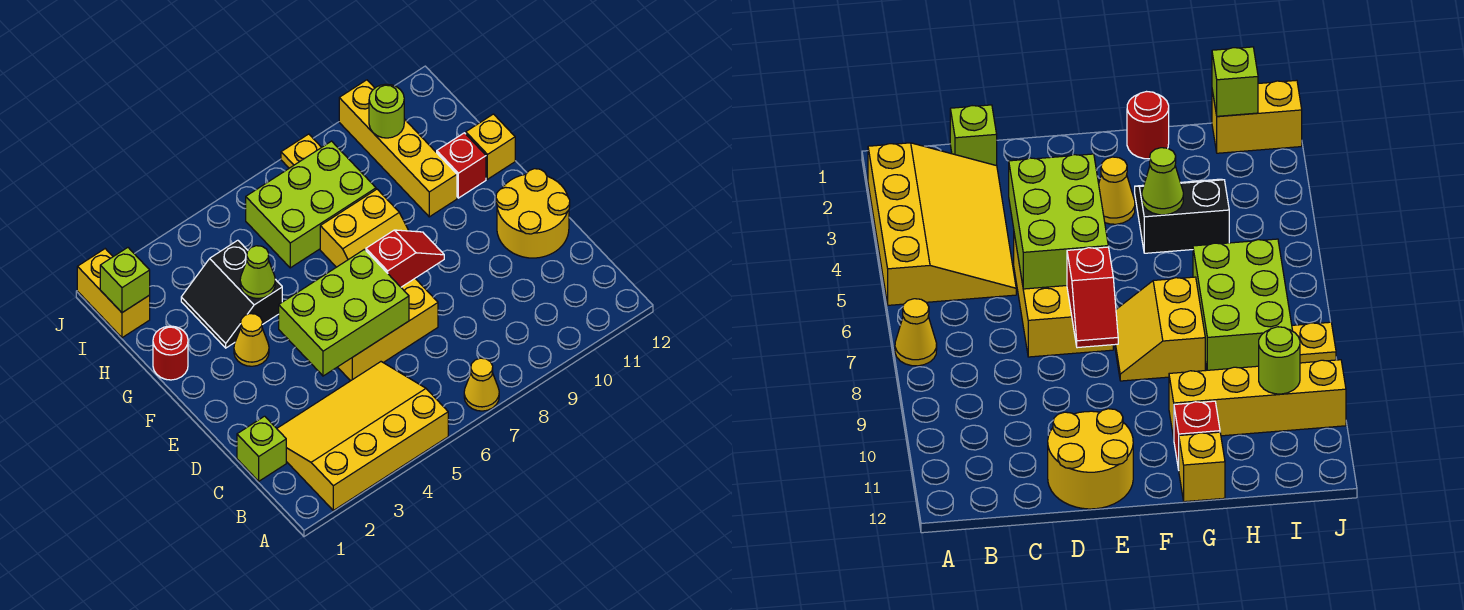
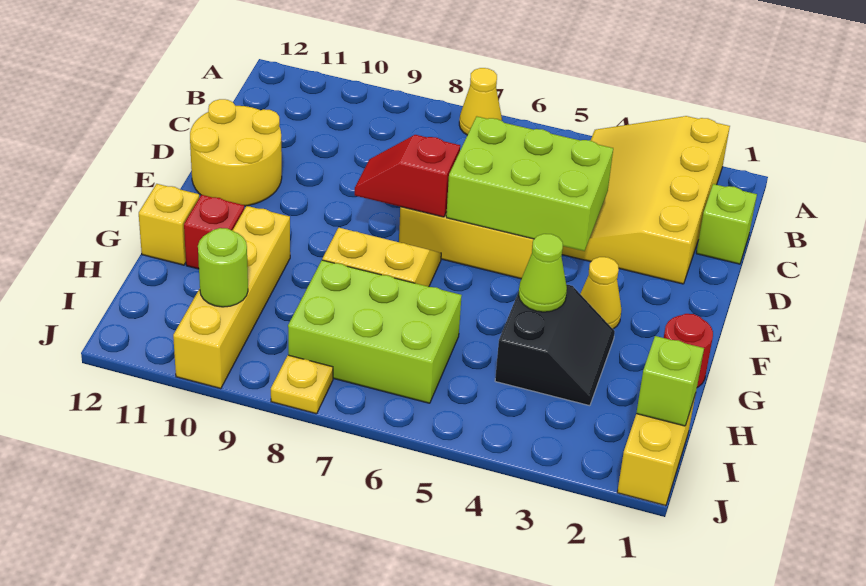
yellow slope A2:C5 level 1 top A -> yellow slope A2:D4 level 1 top 2

